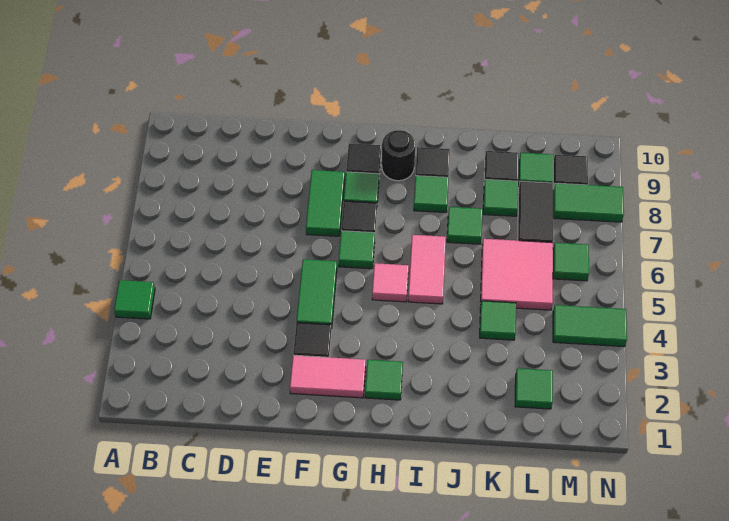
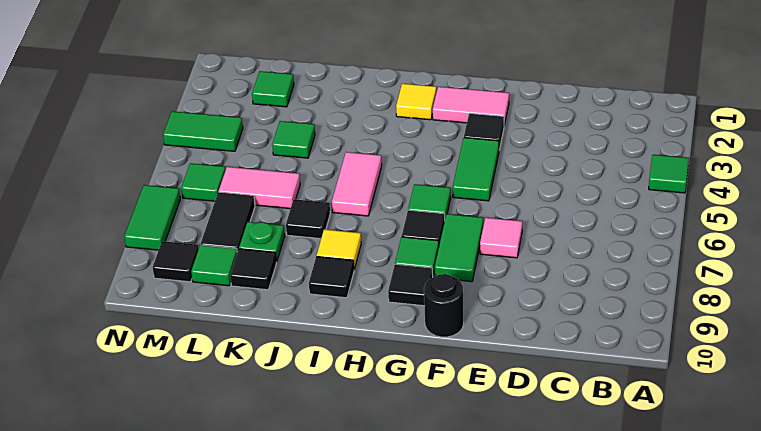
green tile H2 level 1 -> yellow tile H2 level 1
pink tile H5 level 1 -> pink tile E7 level 1
black round brick H9 level 1 -> black round brick F10 level 1
green tile I8 level 1 -> yellow tile I8 level 1
green tile J7 level 1 -> black tile J7 level 1
pink tile K5:L6 level 1 -> pink tile K6:L6 level 1
green tile K8 level 1 -> green plate K8 level 1
green tile M8:N8 level 1 -> green tile N7:N8 level 1

